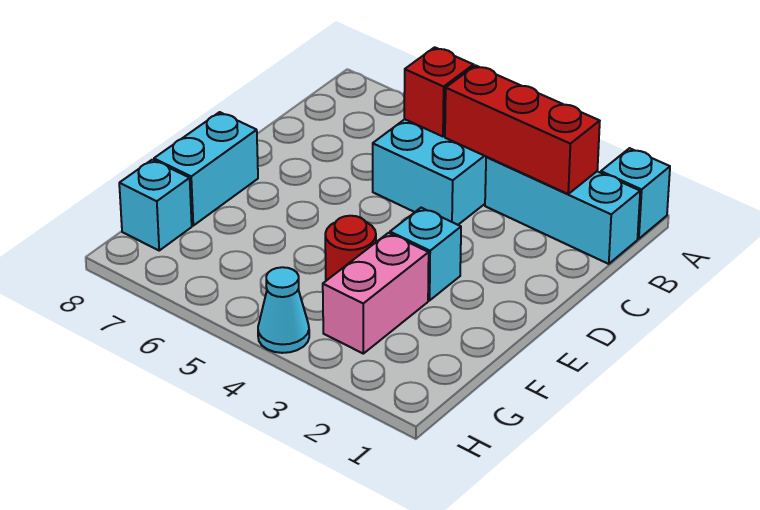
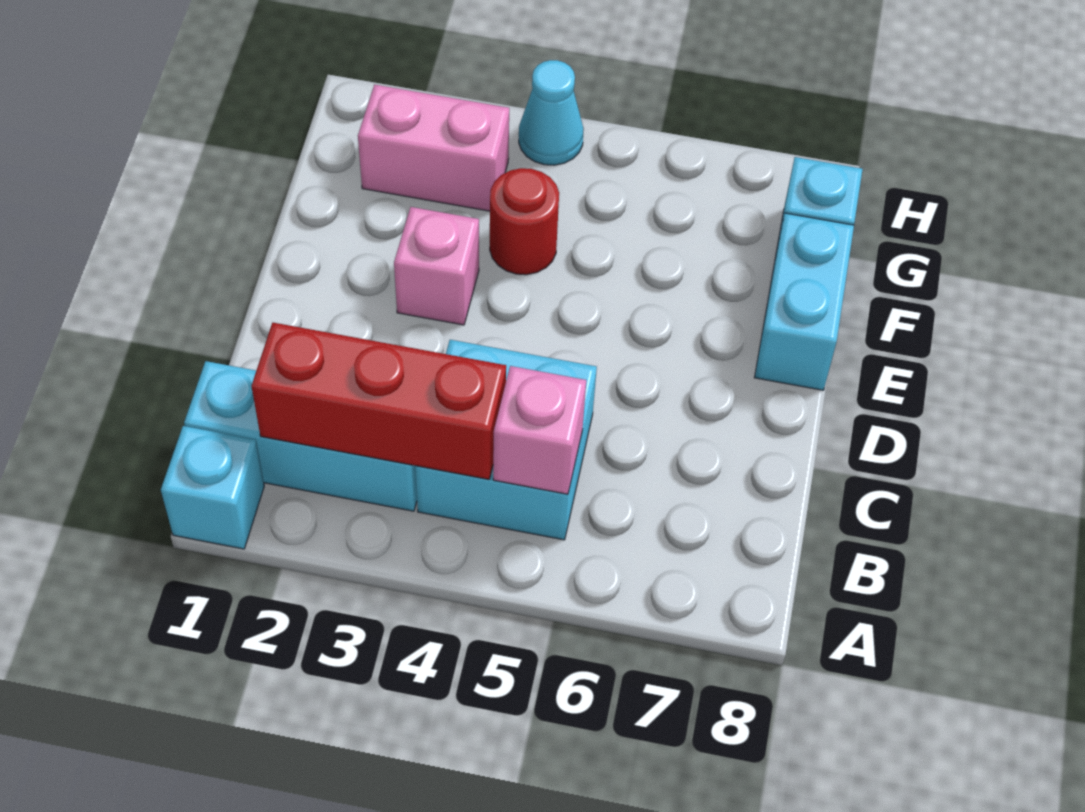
red brick B5 level 2 -> pink brick B5 level 2
cyan brick E3 level 1 -> pink brick E3 level 1
pink brick F3:G3 level 1 -> pink brick G2:G3 level 1

